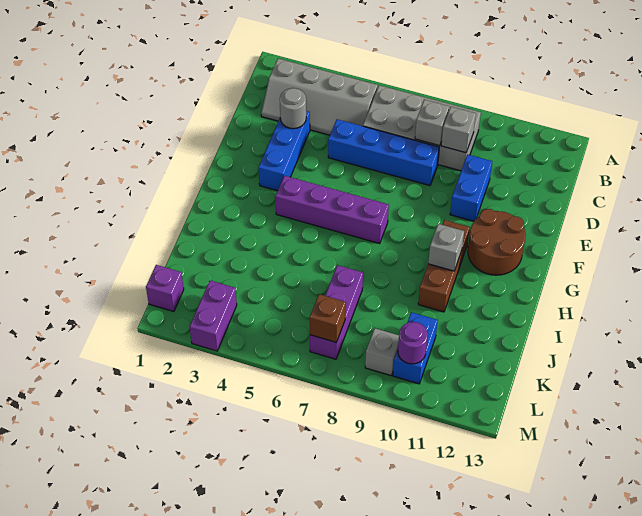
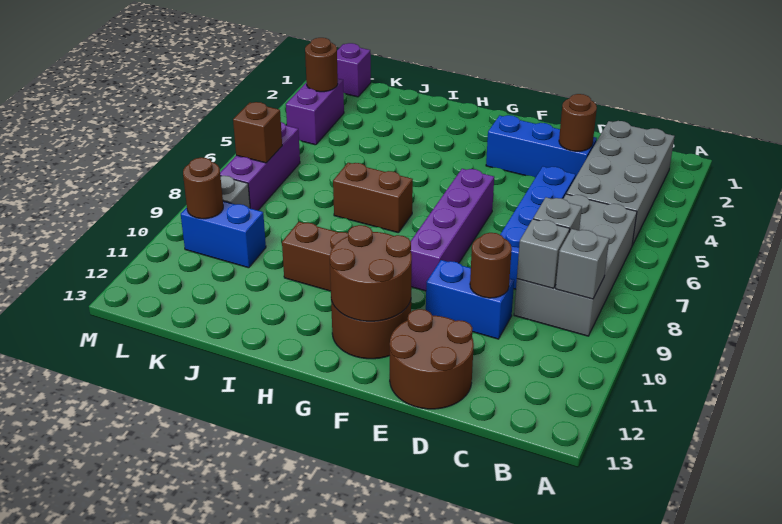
grey slope B2:C5 level 1 top B -> grey brick B2:C5 level 1
grey round brick D3 level 2 -> brown round brick D3 level 2
none -> brown round brick D10 level 2
none -> brown round brick D12:E13 level 1
none -> brown round brick F11:G12 level 2
purple brick G4:G7 level 1 -> purple brick F6:F9 level 1
none -> brown brick H7:I7 level 1
grey brick H10 level 2 -> grey brick B9 level 2
purple brick J7:L7 level 1 -> purple brick L6:L8 level 1
purple brick L3:M3 level 1 -> purple brick L3:L4 level 1
none -> brown round brick L3 level 2
purple round brick L10 level 2 -> brown round brick L10 level 2

